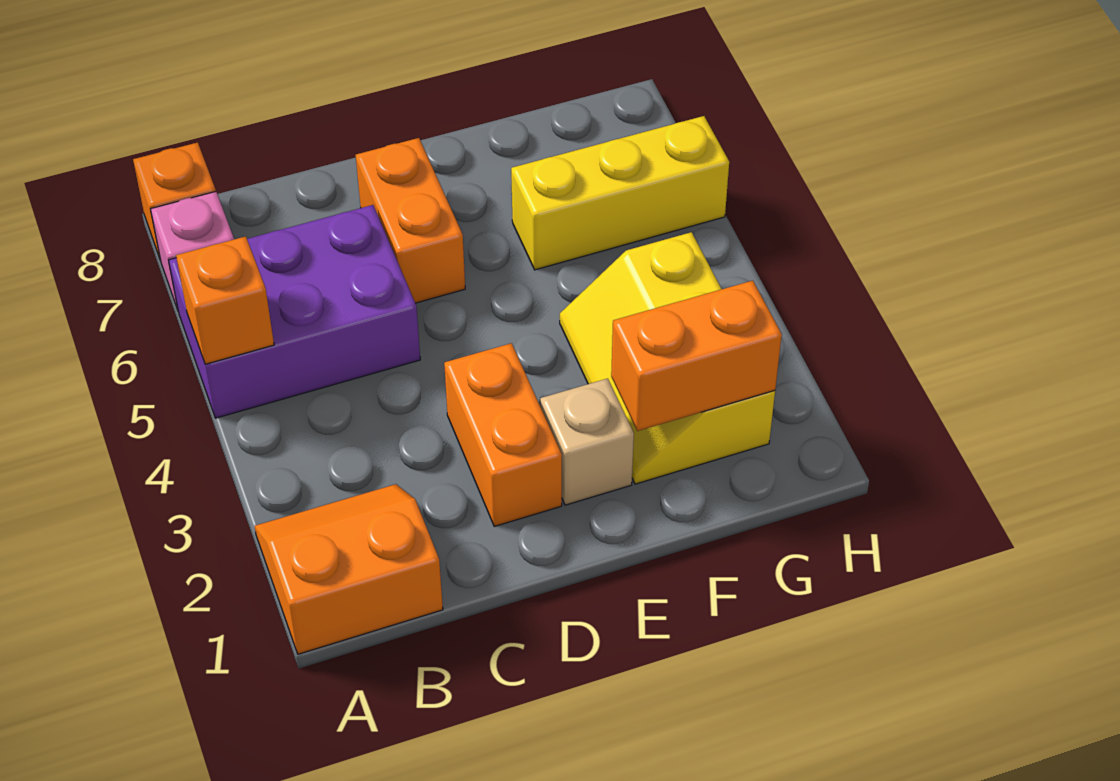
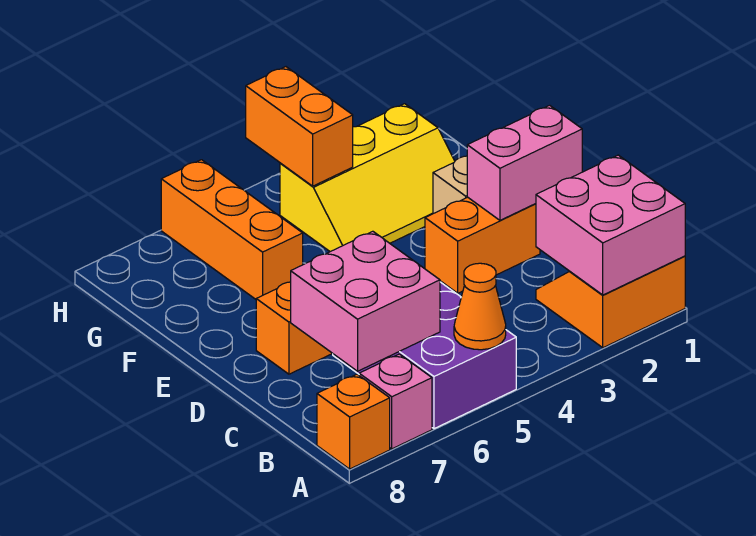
orange slope A1:B2 level 1 top 1 -> orange slope A1:B2 level 1 top A
none -> pink brick A1:B2 level 2
orange brick A5 level 2 -> orange cone A5 level 2
none -> pink brick B6:C7 level 2
none -> pink brick D1:D2 level 2
orange brick F2:G2 level 2 -> orange brick G4:H4 level 2
yellow brick F6:H6 level 1 -> orange brick F6:H6 level 1

